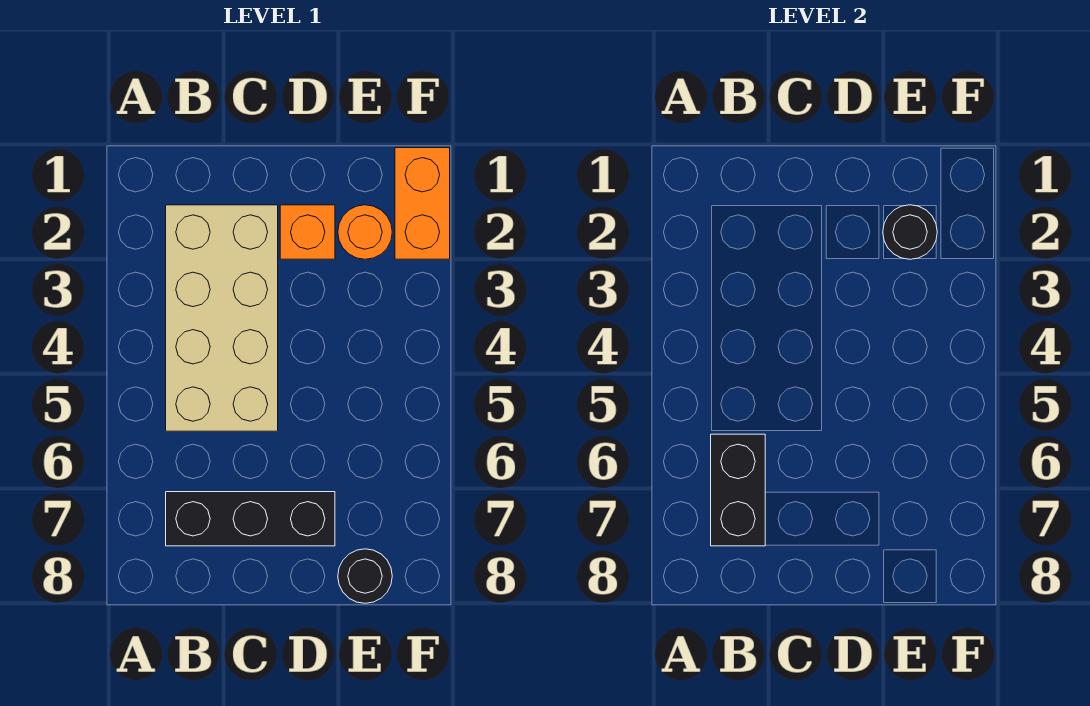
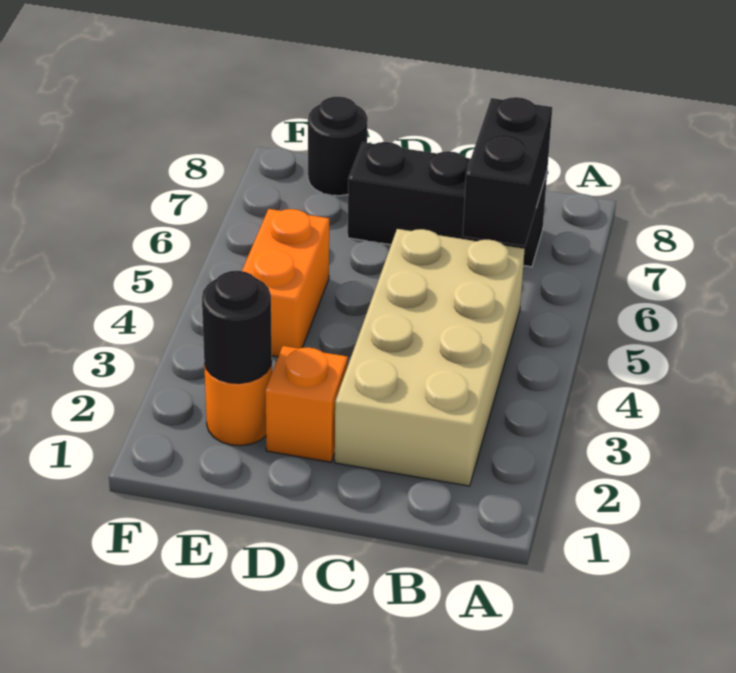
orange brick F1:F2 level 1 -> orange brick E4:E5 level 1

